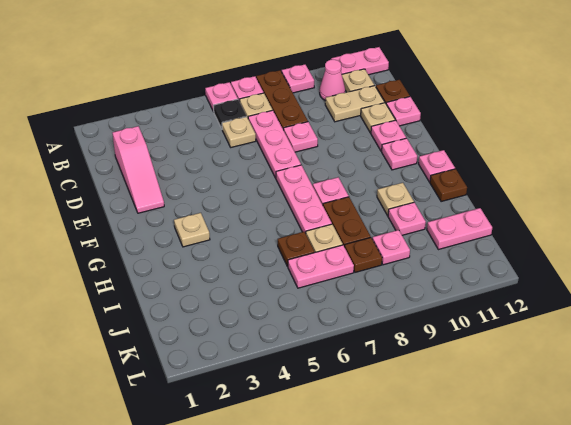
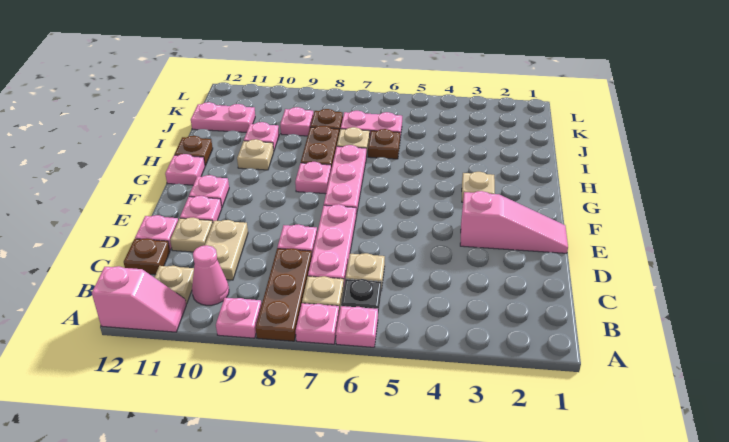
pink plate A11:A12 level 1 -> pink slope A11:A12 level 1 top 12
pink slope C2:E2 level 1 top C -> pink slope E1:E3 level 1 top 3
tan plate C10:C11 level 1 -> tan plate C10:D10 level 1

